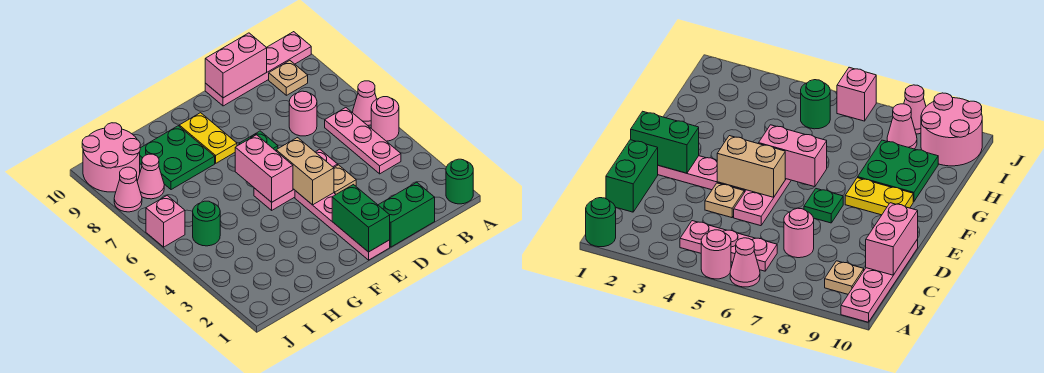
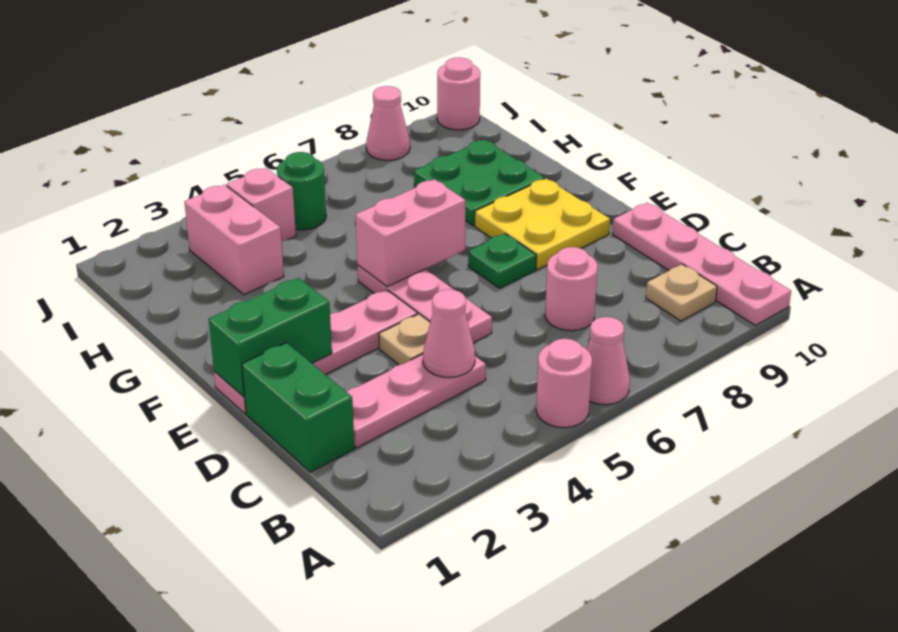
green round brick A1 level 1 -> none
pink plate B4:B6 level 1 -> pink plate C2:C4 level 1
pink brick C10:D10 level 2 -> pink brick H3:I3 level 1
tan brick E4:E5 level 2 -> none
yellow plate F8:F9 level 1 -> yellow plate E8:F9 level 1
pink cone I8 level 1 -> pink cone C4 level 2
pink round brick I9:J10 level 1 -> pink round brick J10 level 1
pink brick J6 level 1 -> pink brick I4 level 1

